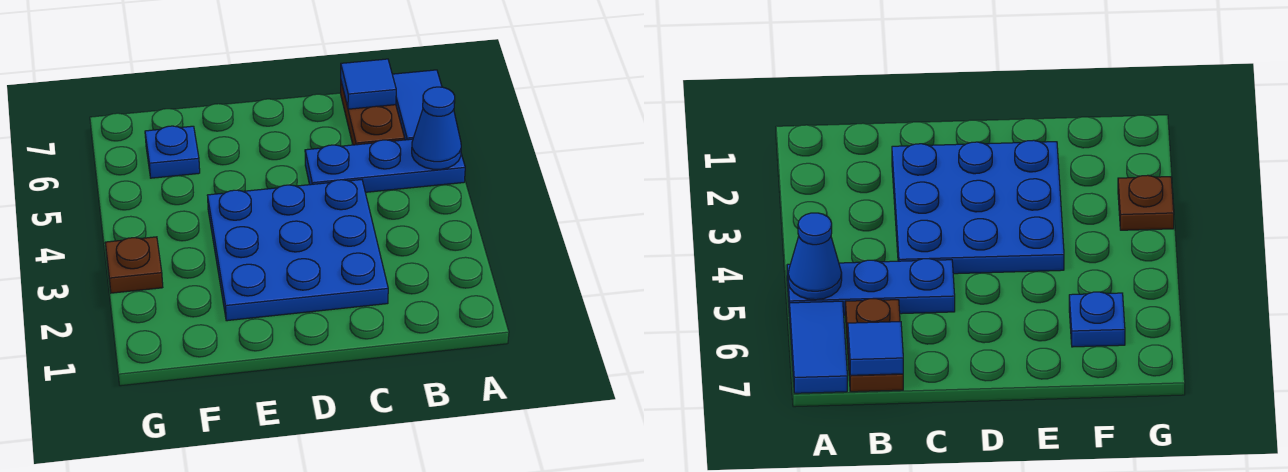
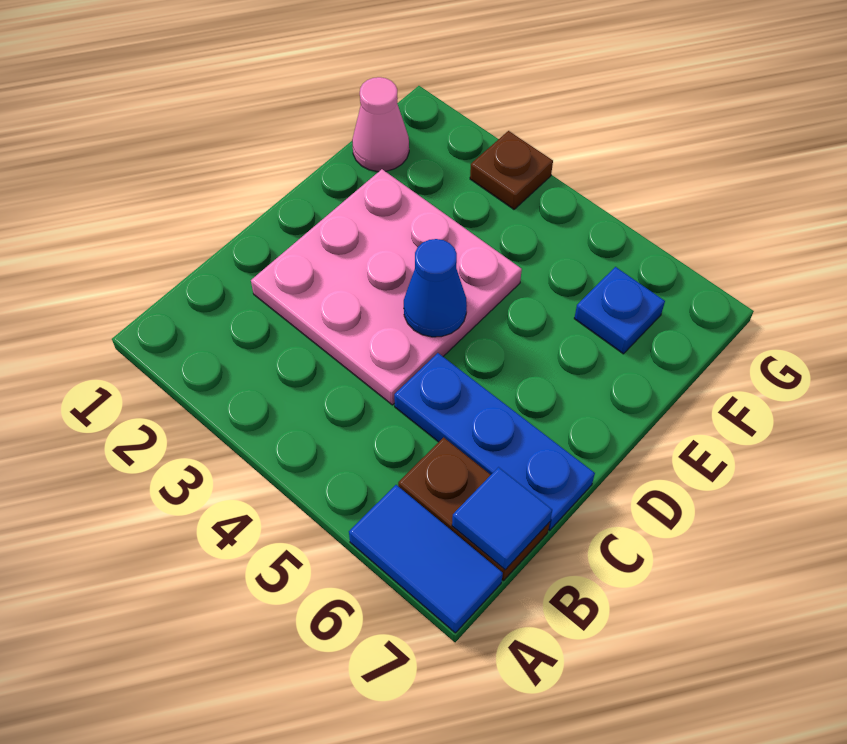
blue plate A5:C5 level 1 -> blue plate C5:C7 level 1
blue cone A5 level 2 -> blue cone D4 level 2
blue plate C2:E4 level 1 -> pink plate C2:E4 level 1
none -> pink cone F1 level 1

